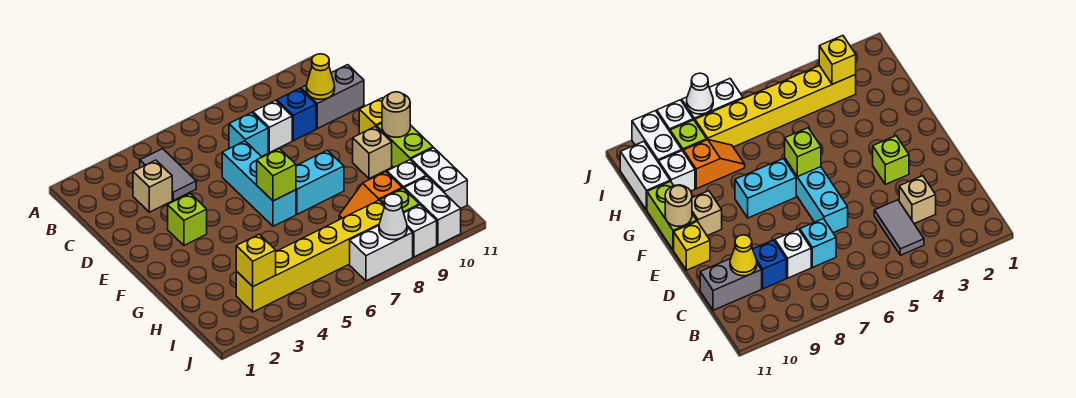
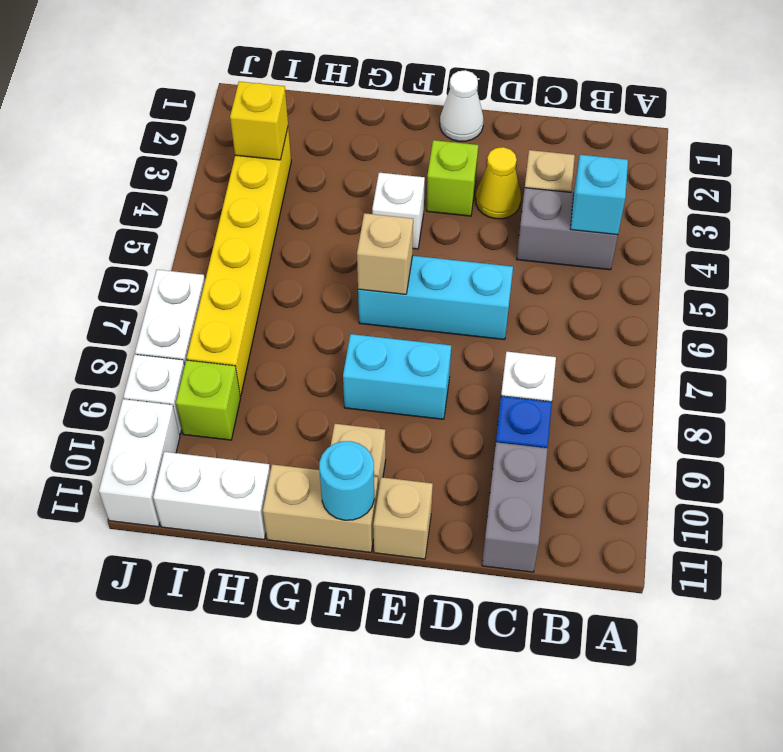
grey tile B4:C4 level 1 -> grey brick B4:C4 level 1
cyan brick C7 level 1 -> cyan brick B4 level 2
yellow cone C10 level 2 -> yellow cone D3 level 1
yellow brick E11 level 1 -> tan brick E11 level 1
lime brick F6 level 2 -> tan brick F6 level 2
cyan brick F7:F8 level 1 -> cyan brick E8:F8 level 1
lime brick F11:G11 level 1 -> tan brick F11:G11 level 1
tan round brick F11 level 2 -> cyan round brick F11 level 2
orange slope H8:H9 level 1 top 9 -> none
white brick H10 level 1 -> white brick F4 level 1
white brick I10:J10 level 1 -> white brick J10:J11 level 1
white cone J8 level 2 -> white cone E1 level 1

